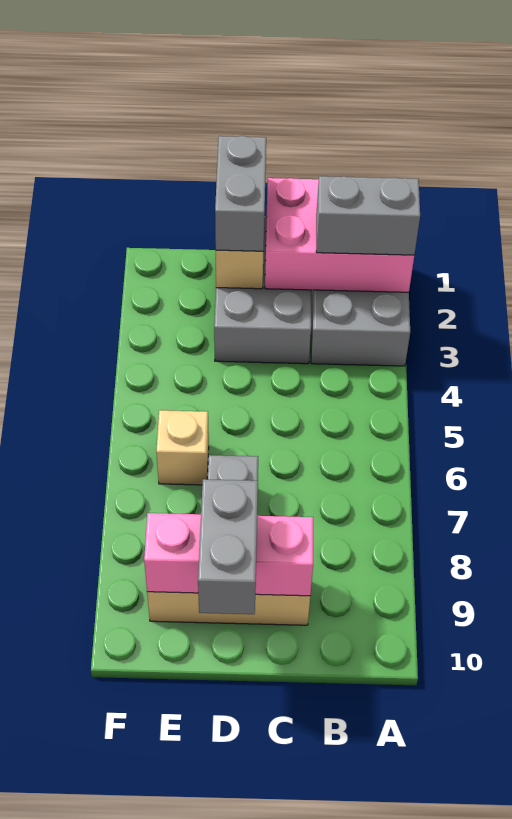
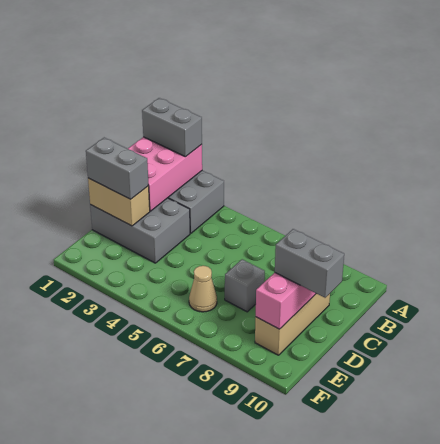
grey brick A2:B2 level 3 -> grey brick A1:A2 level 3
tan brick E6 level 1 -> tan cone E6 level 1

